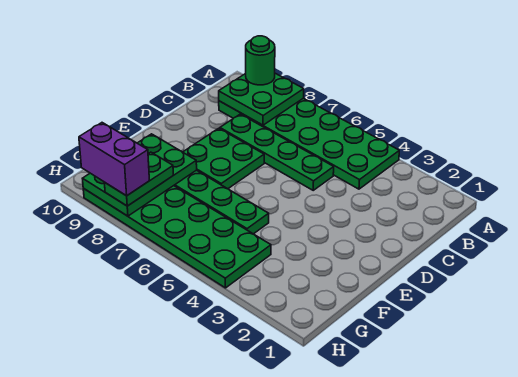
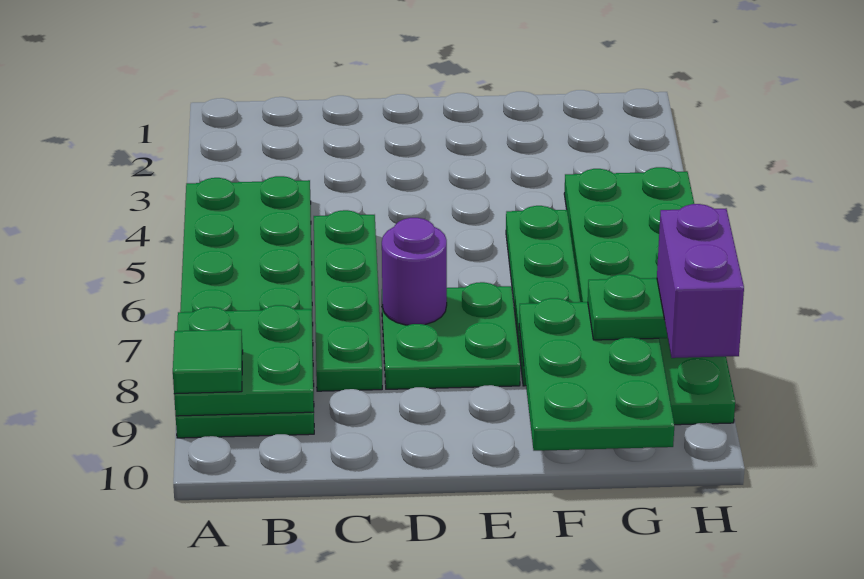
green round brick A9 level 3 -> green tile A9 level 3
none -> purple round brick D7 level 2
green plate F8:H9 level 2 -> green plate F8:G10 level 2

